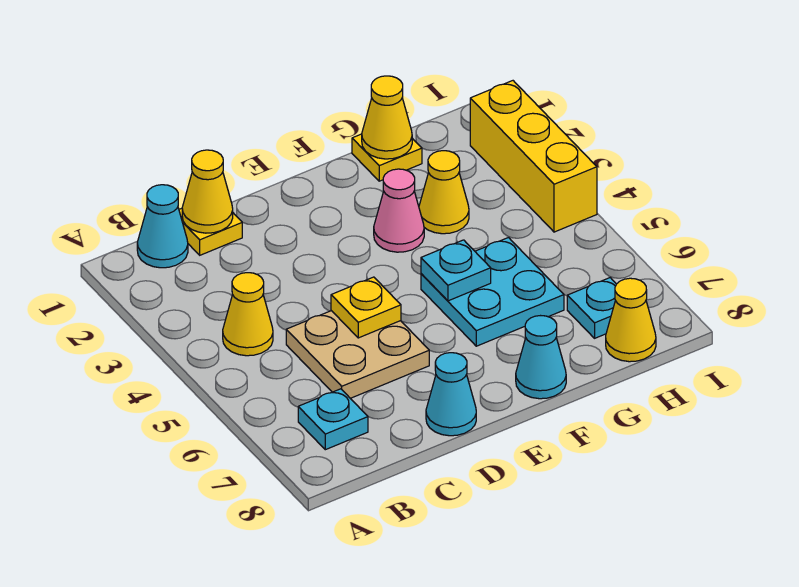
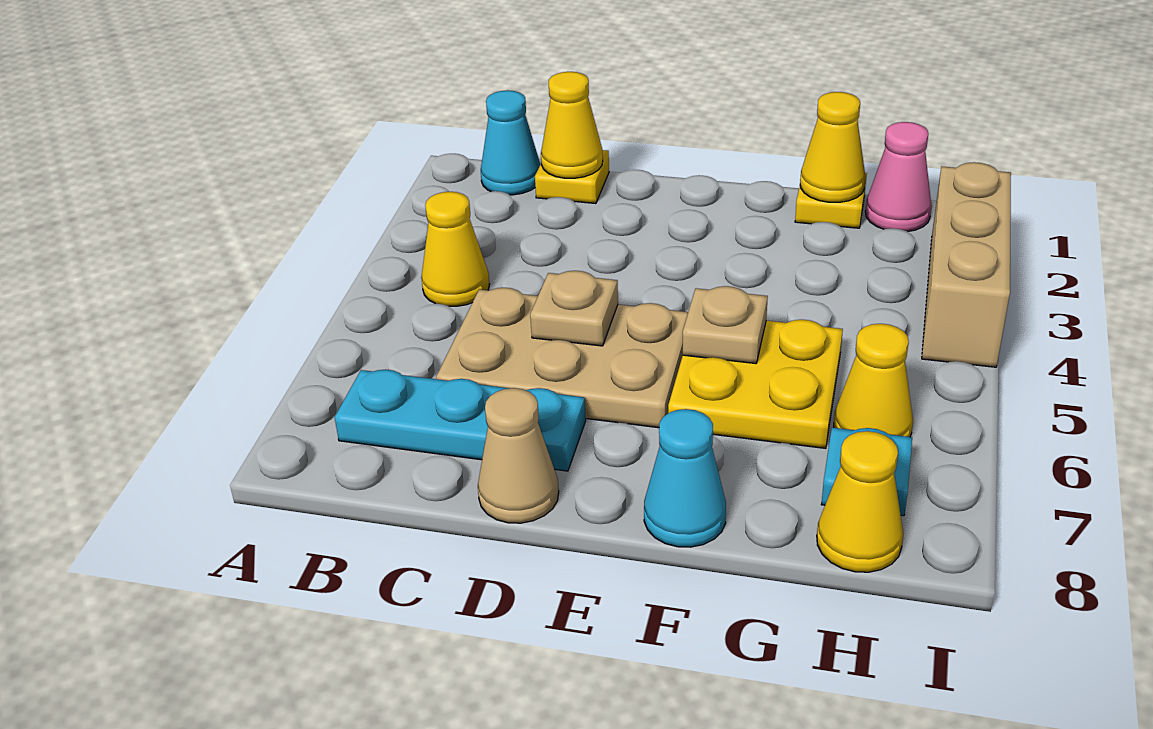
cyan plate B7 level 1 -> cyan plate B7:D7 level 1
tan plate C5:D6 level 1 -> tan plate C5:E6 level 1
yellow plate D5 level 2 -> tan plate D5 level 2
cyan cone D8 level 1 -> tan cone D8 level 1
pink cone F3 level 1 -> pink cone H1 level 1
cyan plate F5:G6 level 1 -> yellow plate F5:G6 level 1
cyan plate F5 level 2 -> tan plate F5 level 2
yellow cone G3 level 1 -> yellow cone H6 level 1
yellow brick I2:I4 level 1 -> tan brick I2:I4 level 1

